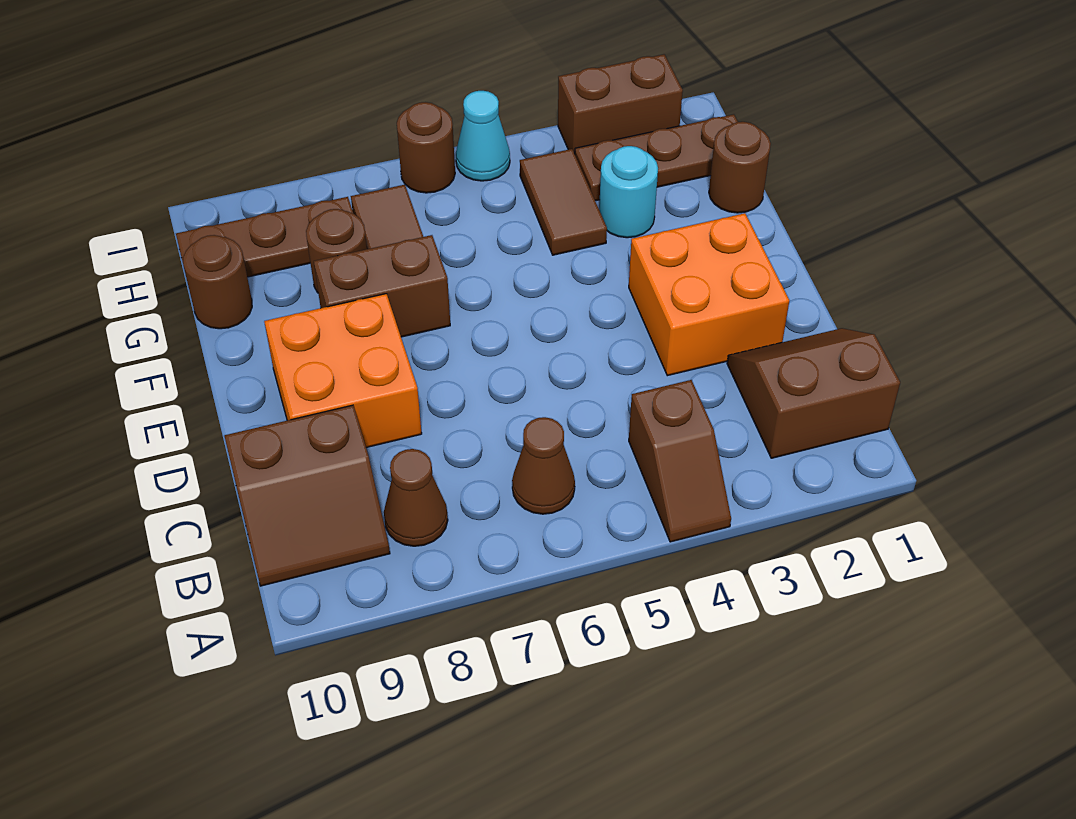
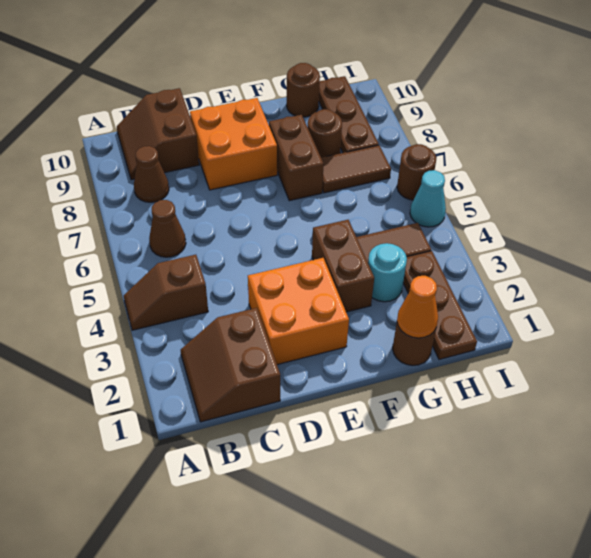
brown slope B1:C2 level 1 top B -> brown slope B1:C2 level 1 top C
none -> orange cone G1 level 2
brown brick I2:I3 level 1 -> brown brick F3:F4 level 1

